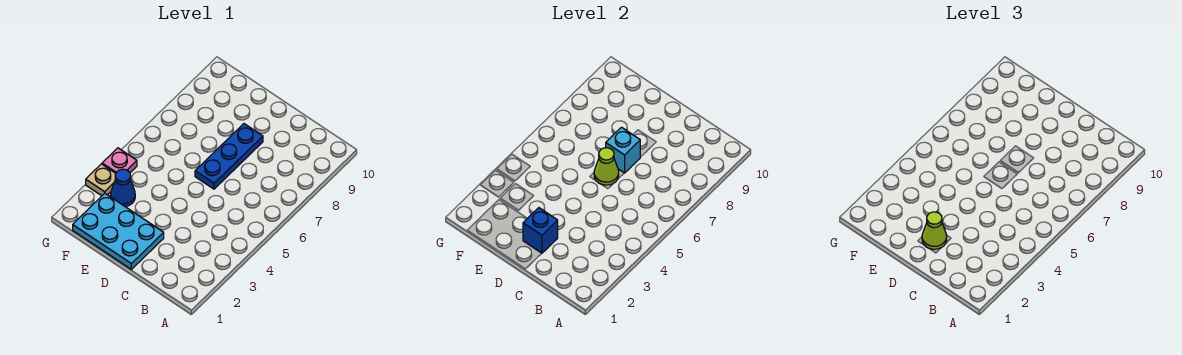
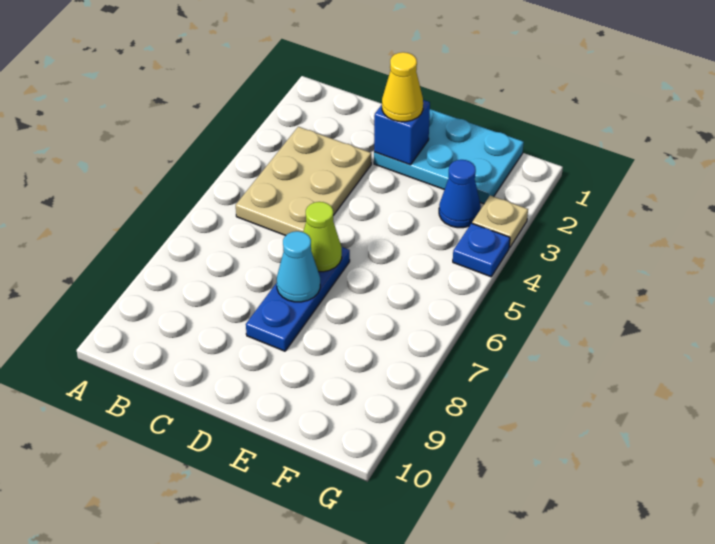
none -> tan plate B3:C5 level 1
lime cone D2 level 3 -> yellow cone D2 level 3
cyan brick D7 level 2 -> cyan cone D7 level 2
pink plate G4 level 1 -> blue plate G4 level 1

